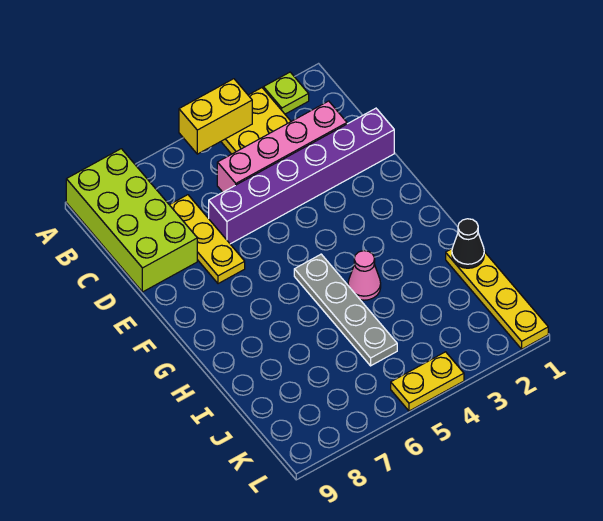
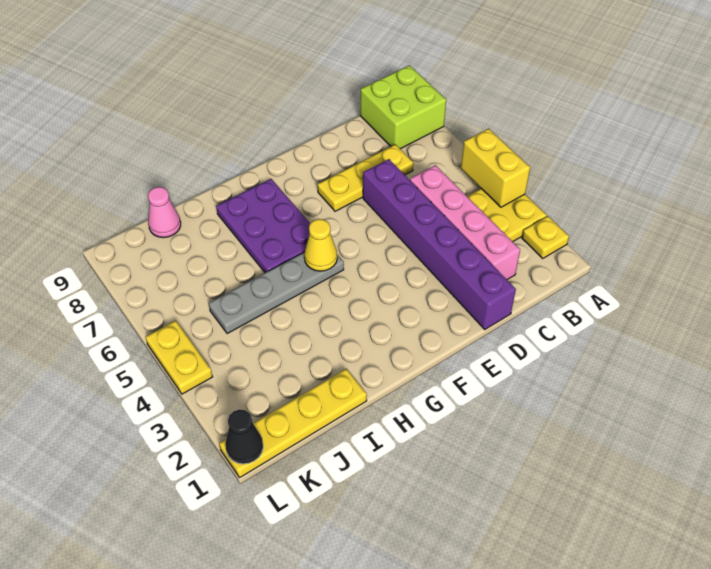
lime plate A2 level 1 -> yellow plate A2 level 1
lime brick A8:D9 level 1 -> lime brick A8:B9 level 1
none -> yellow cone G5 level 2
none -> purple plate G6:H8 level 1
pink cone H4 level 1 -> pink cone J9 level 1
black cone I1 level 2 -> black cone L1 level 2

